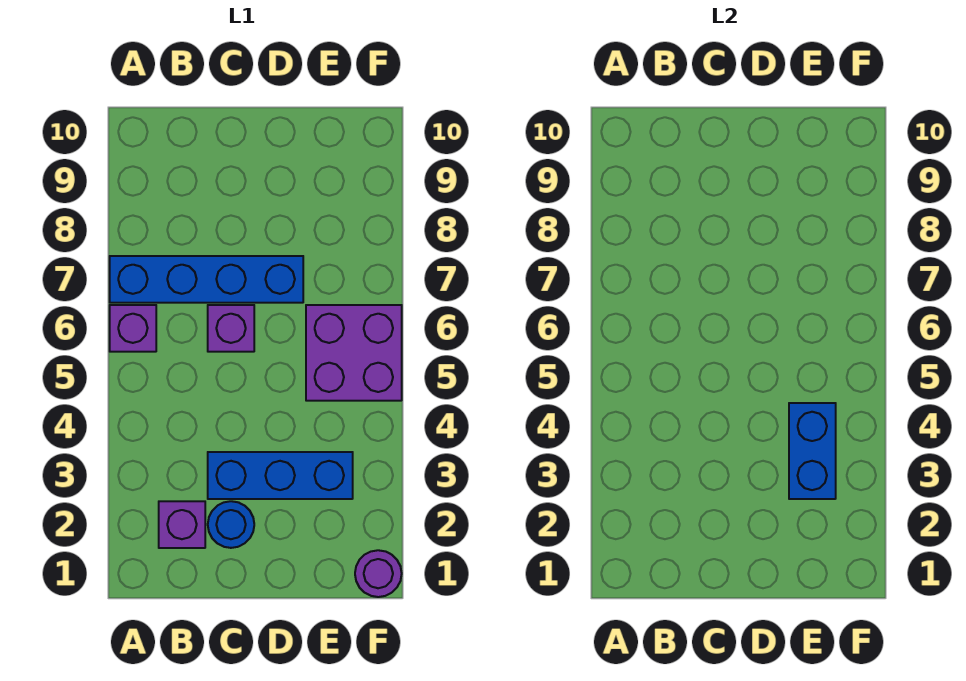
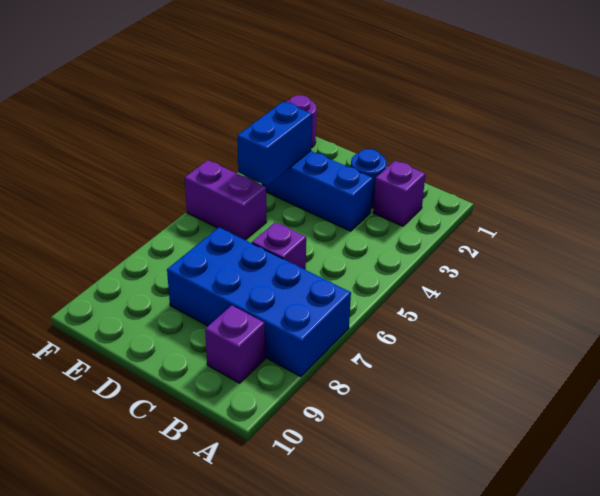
purple brick A6 level 1 -> purple brick B9 level 1
blue brick A7:D7 level 1 -> blue brick A7:D8 level 1
purple brick E5:F6 level 1 -> purple brick E5:F5 level 1

